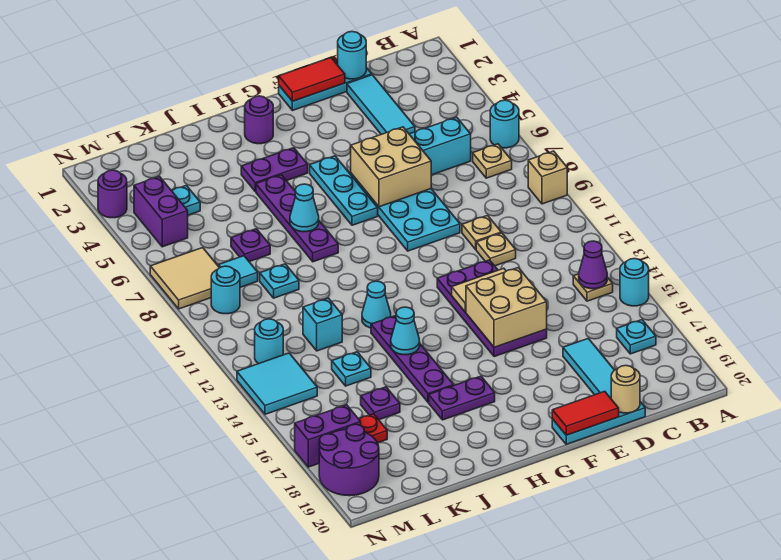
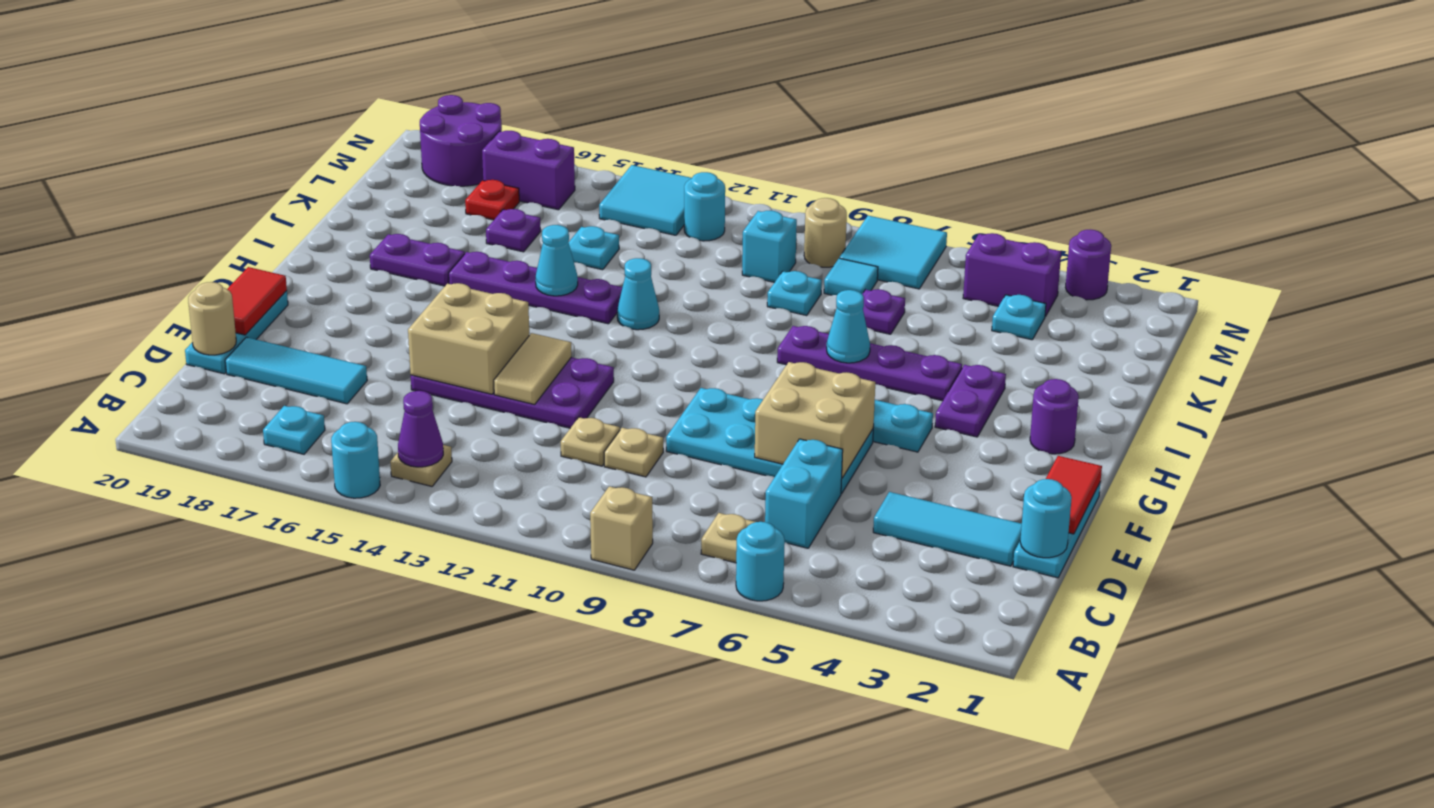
purple plate H17:I17 level 1 -> purple plate I17:I18 level 1
cyan brick K12 level 1 -> cyan brick L10 level 1
tan tile M7:N8 level 1 -> cyan tile M7:N8 level 1
cyan round brick M9 level 1 -> tan round brick M9 level 1
purple brick M17:N17 level 1 -> purple brick M16:M17 level 1

